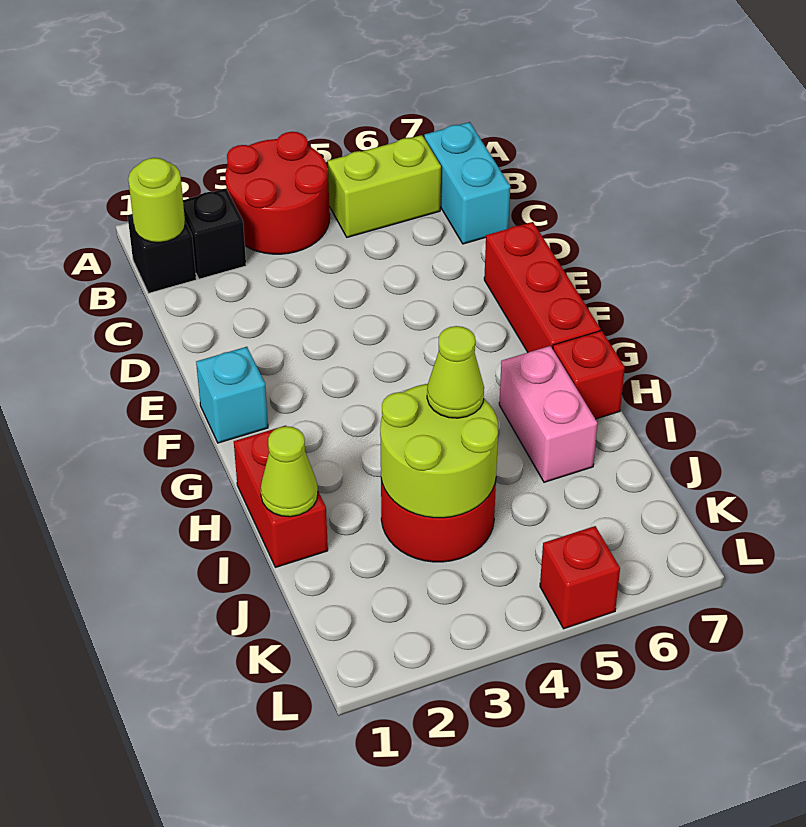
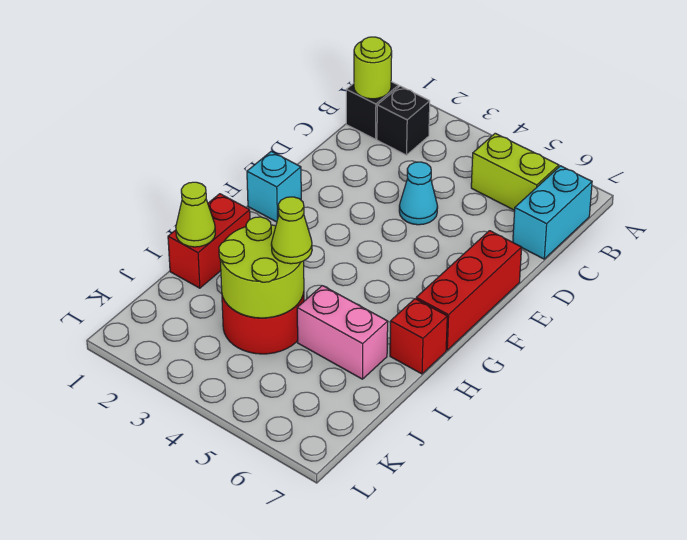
red round brick A3:B4 level 1 -> none
none -> cyan cone D4 level 1
pink brick H6:I6 level 1 -> pink brick I5:I6 level 1
red brick L5 level 1 -> none

